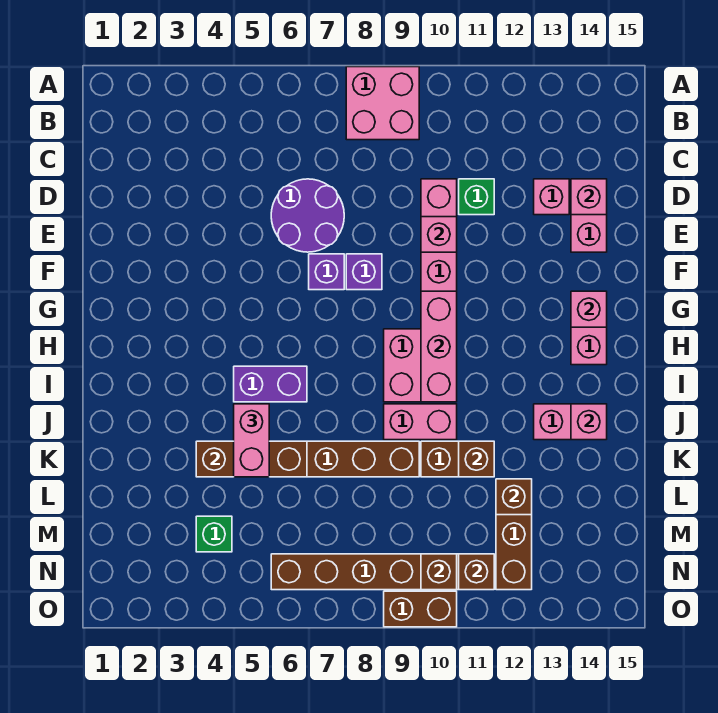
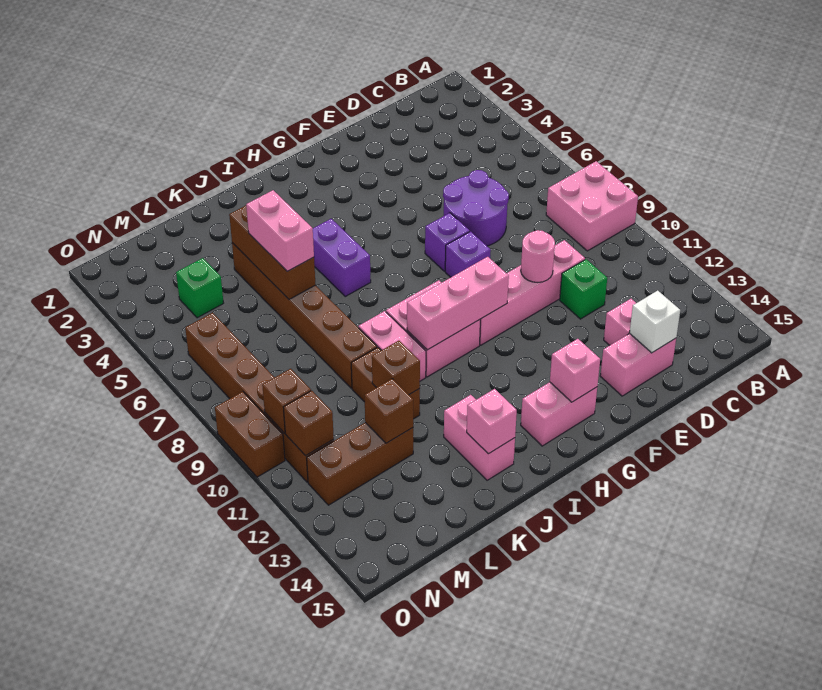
pink brick D14 level 2 -> white brick D14 level 2
pink brick E10 level 2 -> pink round brick E10 level 2
pink brick J5:K5 level 3 -> pink brick K5:K6 level 3

